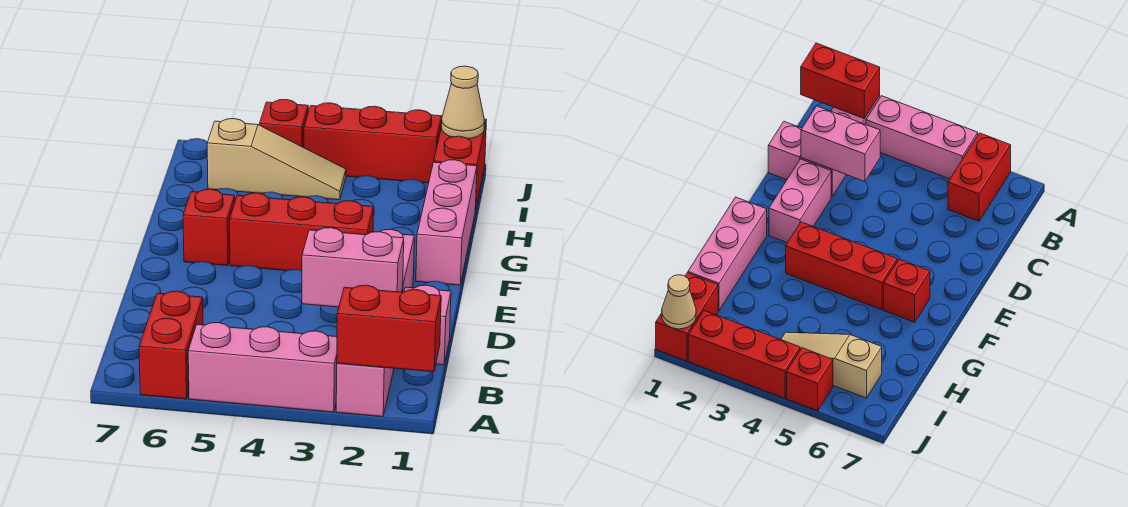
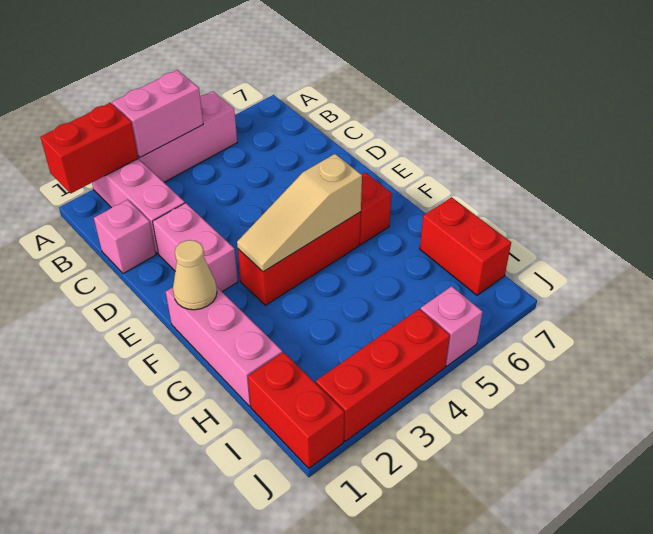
red brick A6:B6 level 1 -> red brick H7:I7 level 1
pink brick C2:C3 level 2 -> pink brick A3:A4 level 2
tan slope I4:I6 level 1 top 6 -> tan slope F3:F5 level 2 top 5
tan cone J1 level 2 -> tan cone F1 level 2
red brick J5 level 1 -> pink brick J5 level 1

